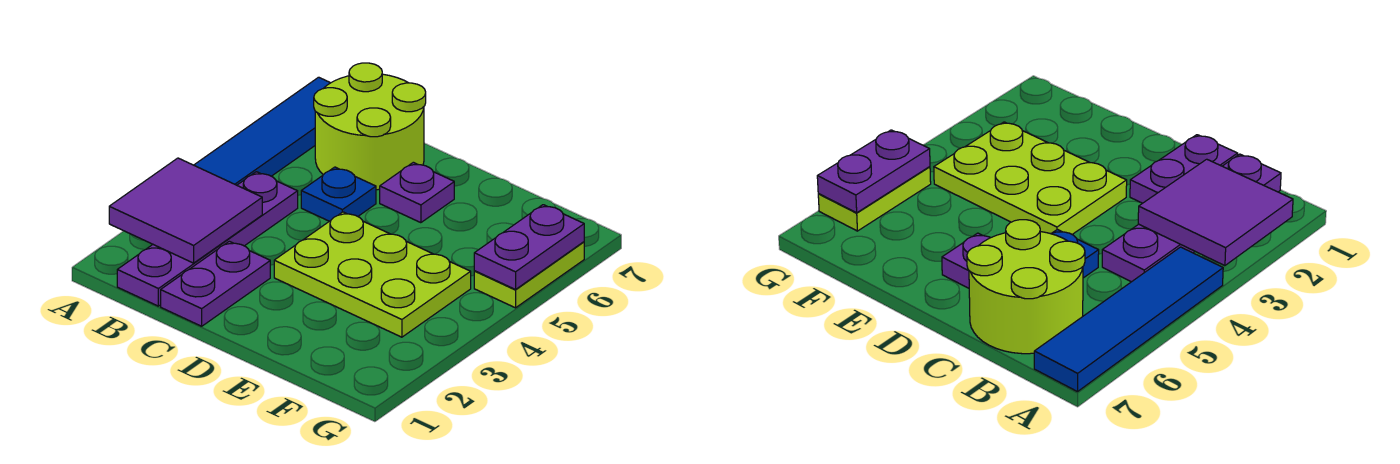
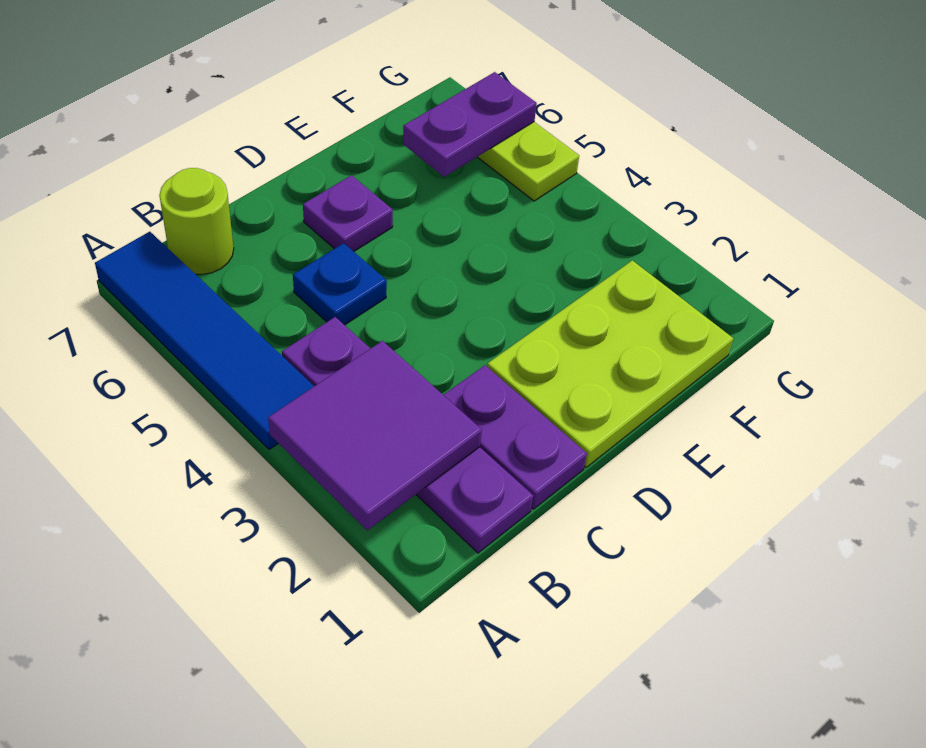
lime round brick B6:C7 level 1 -> lime round brick B7 level 1
lime plate D3:F4 level 1 -> lime plate D1:F2 level 1
purple plate G5:G6 level 2 -> purple plate F6:G6 level 2

